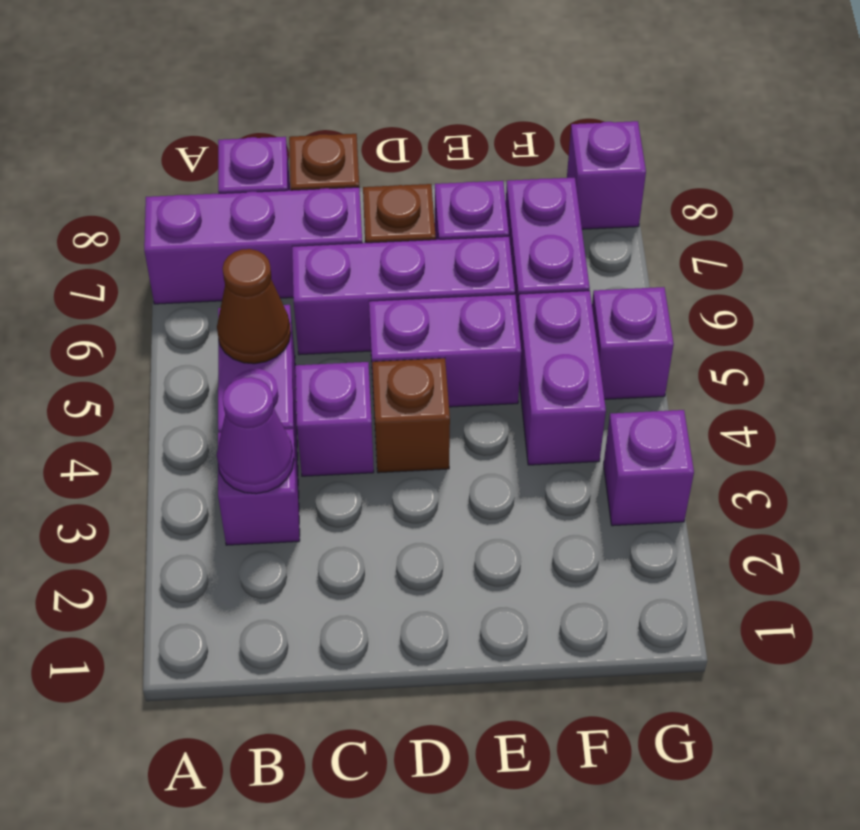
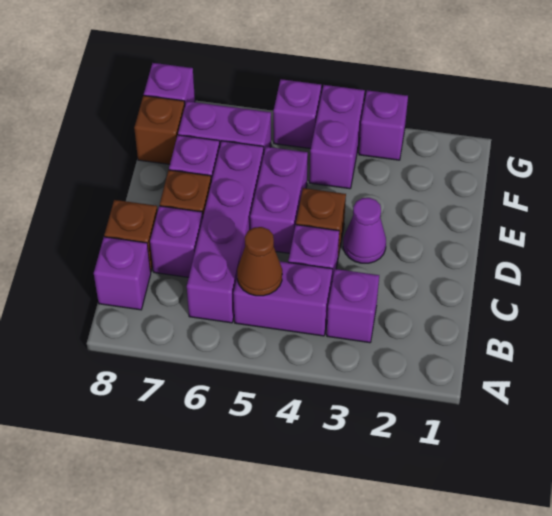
purple brick A7:C7 level 1 -> purple brick C7 level 1
purple cone B3 level 2 -> purple cone D3 level 1
purple brick C6:E6 level 1 -> purple brick B6:E6 level 1
purple brick F4:F5 level 1 -> purple brick F4:G4 level 1
none -> brown brick F8 level 1

